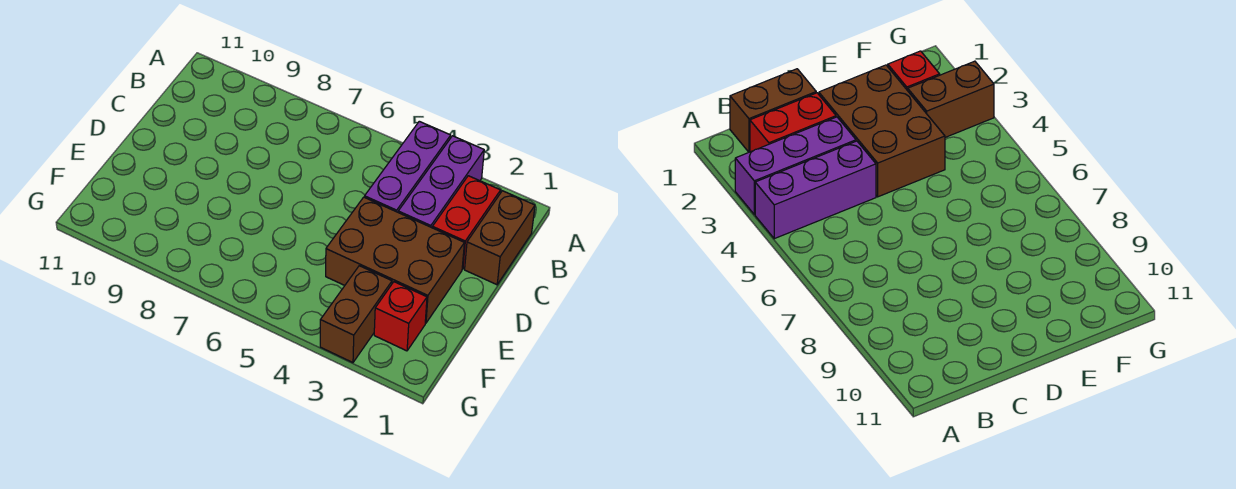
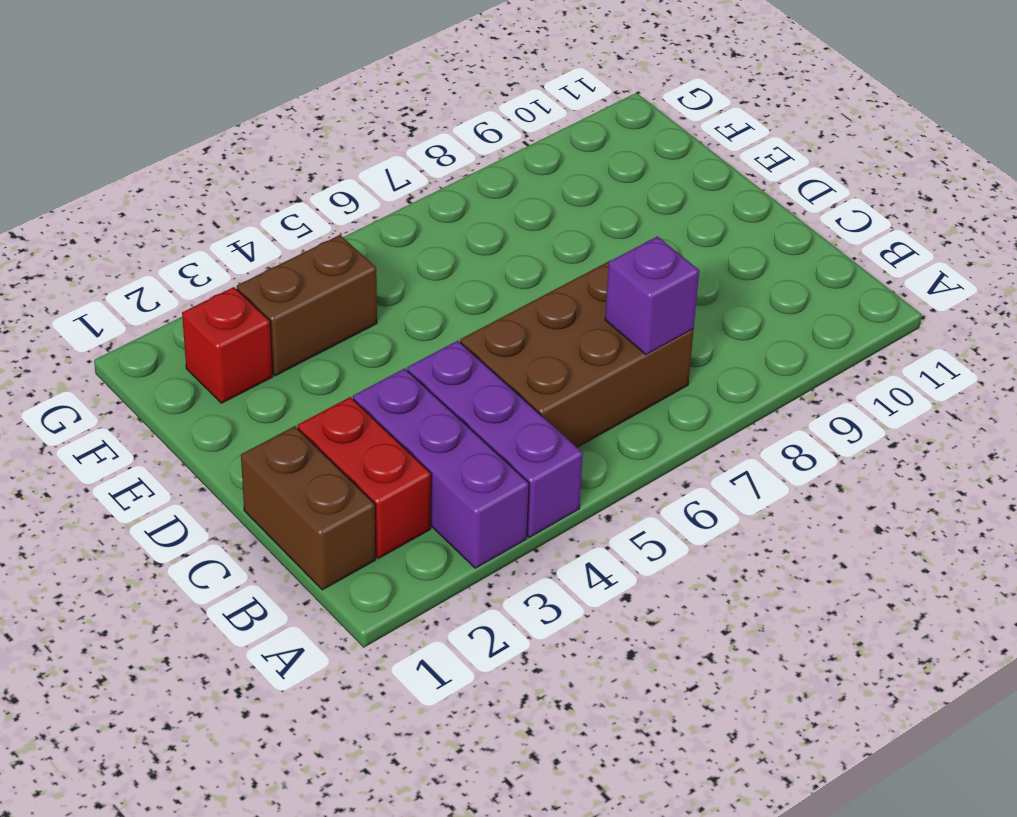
none -> purple brick B7 level 2
brown brick D2:E4 level 1 -> brown brick B5:C7 level 1
brown brick F3:G3 level 1 -> brown brick F3:F4 level 1

